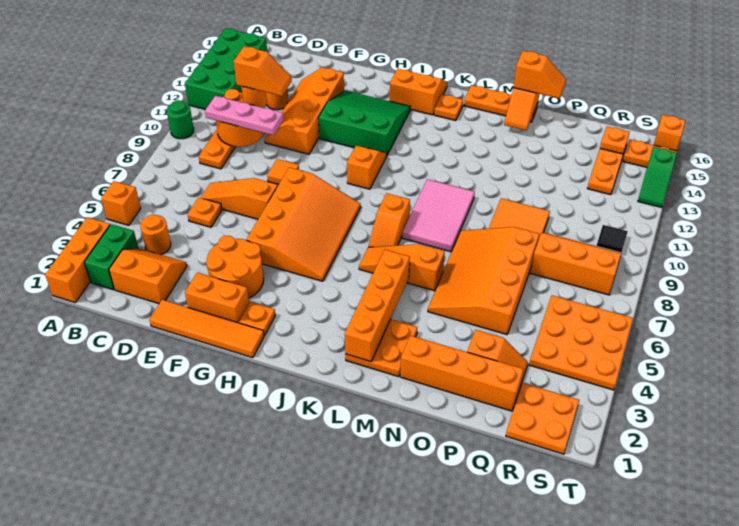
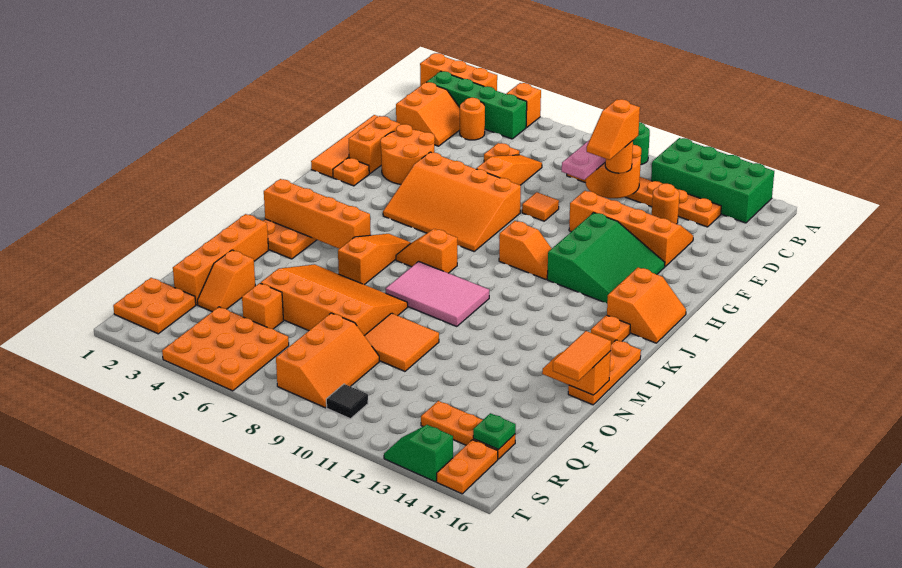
green brick B2:B3 level 1 -> green brick B2:B5 level 1
orange slope N16:O16 level 3 top N -> orange tile N16:O16 level 3
orange plate R15 level 2 -> green plate R15 level 2
orange brick T16 level 1 -> orange brick Q5 level 1

